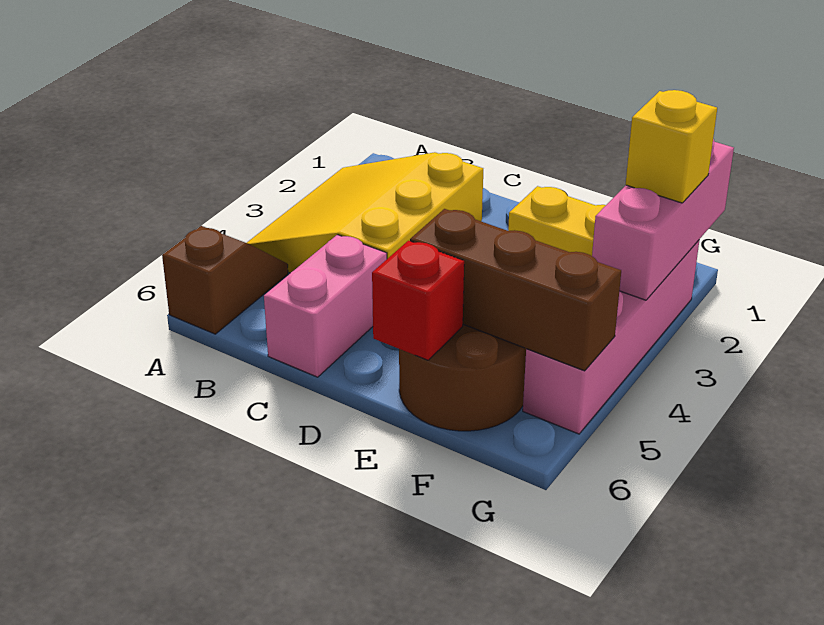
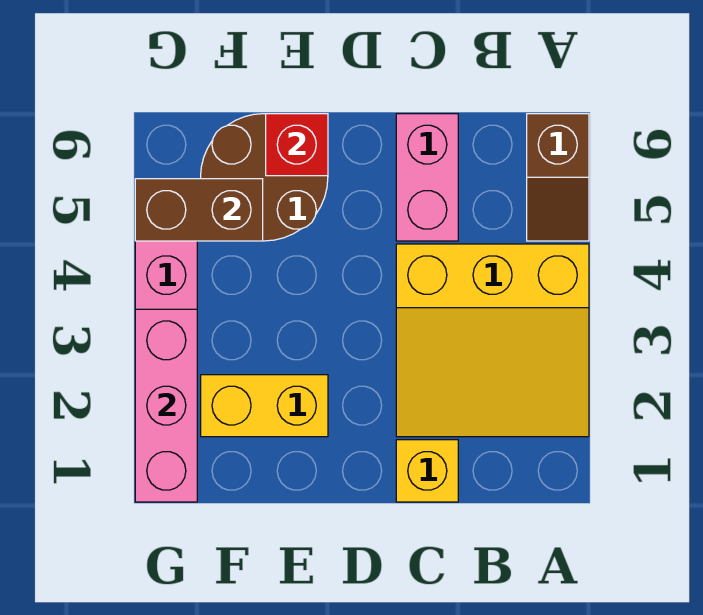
yellow slope A2:C4 level 1 top C -> yellow slope A2:C4 level 1 top 4
brown brick E5:G5 level 2 -> brown brick F5:G5 level 2
yellow brick G2 level 3 -> yellow brick C1 level 1

